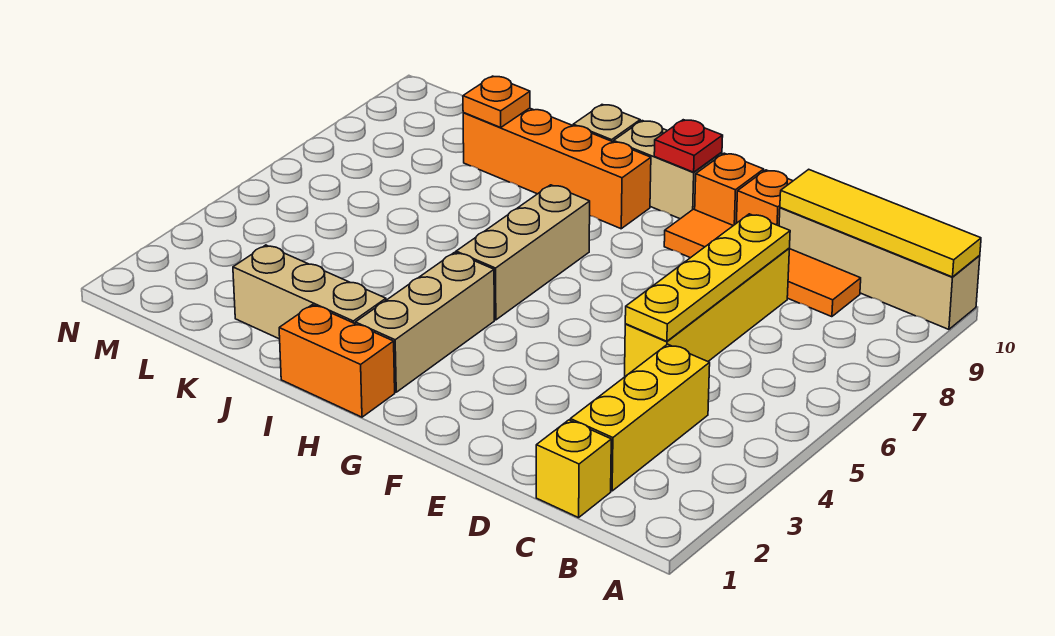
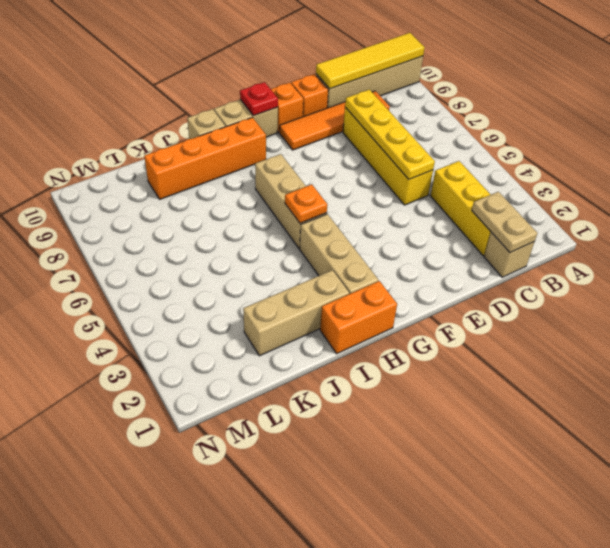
yellow brick C1 level 1 -> tan brick C1 level 1
none -> tan plate C1:C2 level 2
orange plate K9 level 2 -> orange plate H5 level 2

